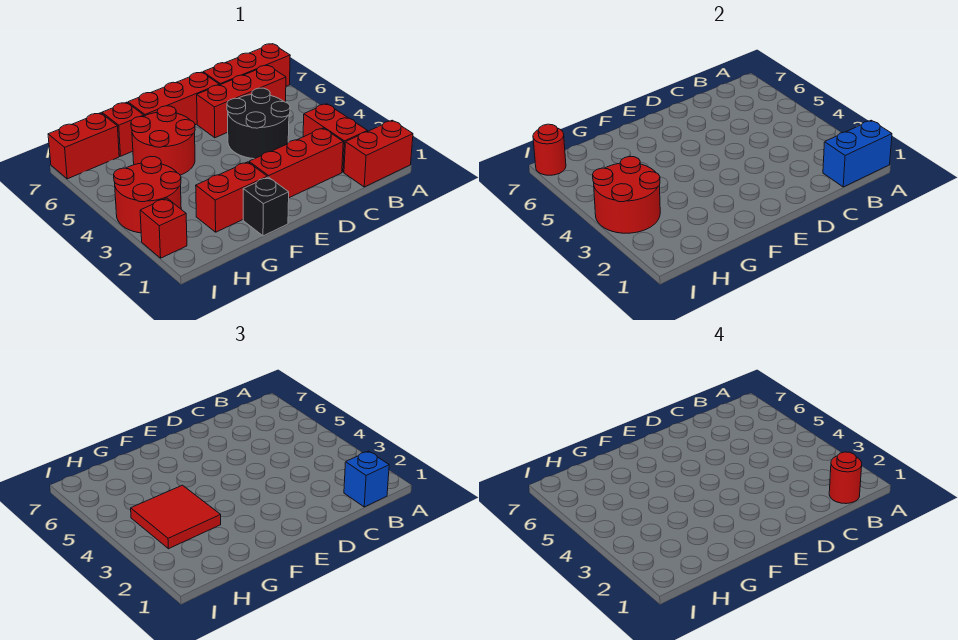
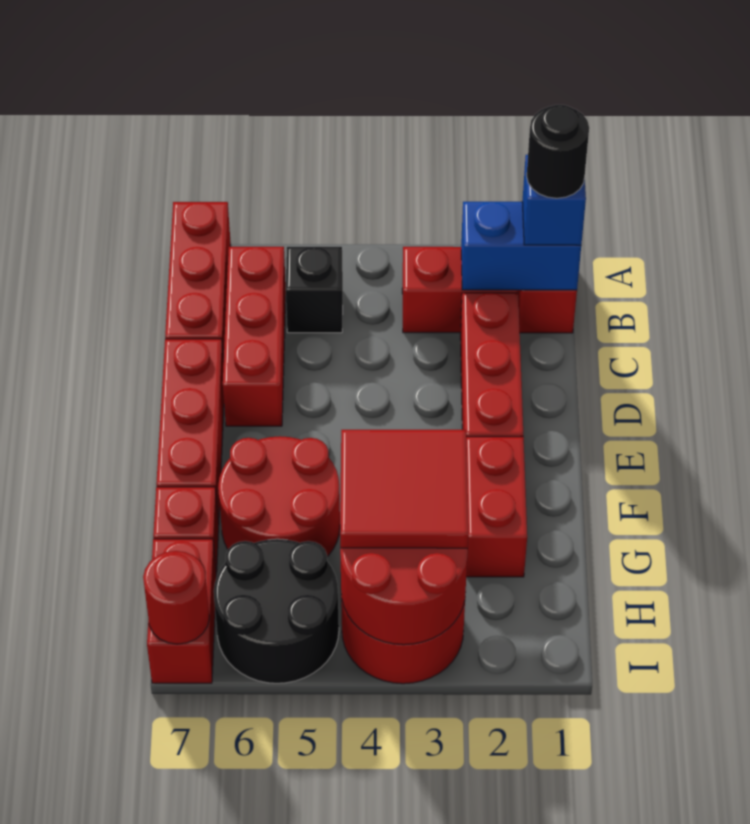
blue brick A1:B1 level 2 -> blue brick B1:B2 level 2
red round brick B1 level 4 -> black round brick B1 level 4
black round brick C4:D5 level 1 -> black round brick H5:I6 level 1
black brick F1 level 1 -> black brick B5 level 1
red brick I2 level 1 -> none

